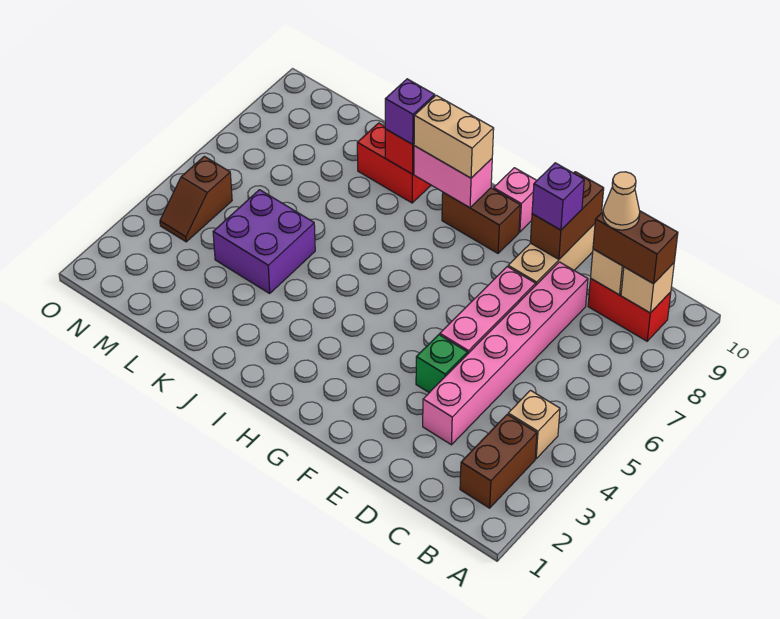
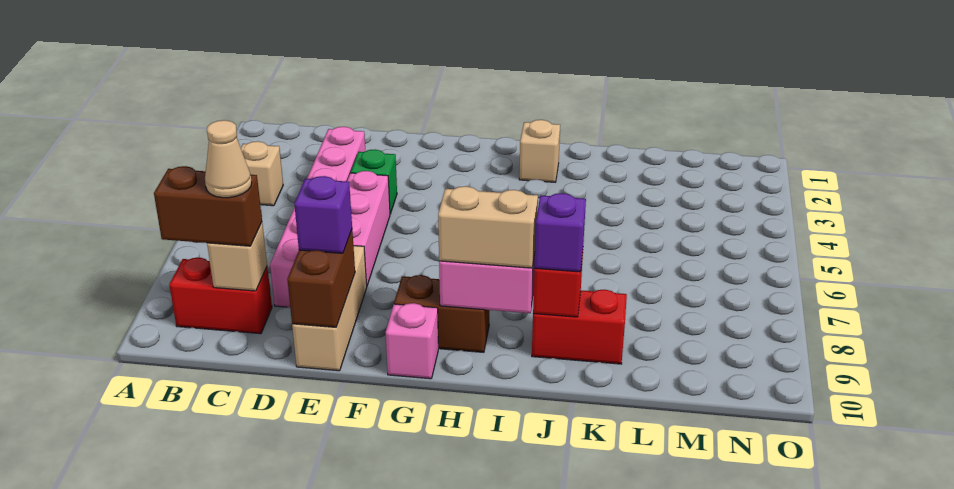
brown brick B2:B3 level 1 -> none
tan brick B9 level 2 -> tan brick I2 level 1
purple brick K4:L5 level 1 -> none
brown slope N4:N5 level 1 top 5 -> none

